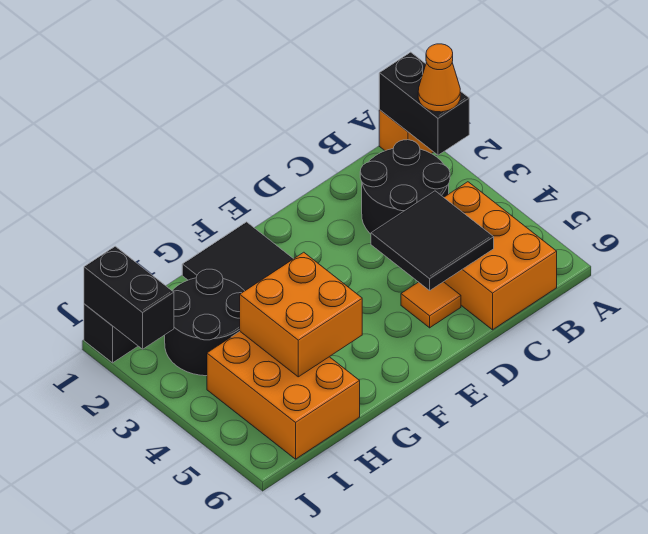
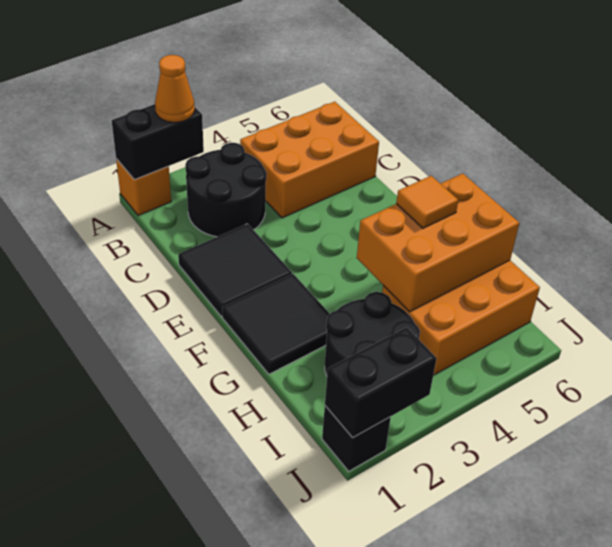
black tile C4:D5 level 2 -> black tile D1:E2 level 1
orange tile D5 level 1 -> orange tile G5 level 3
orange brick G4:H5 level 2 -> orange brick G4:H6 level 2

